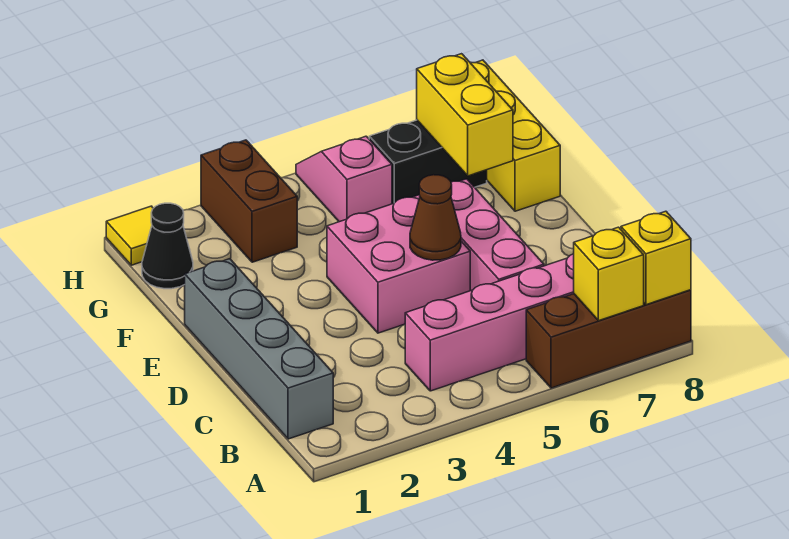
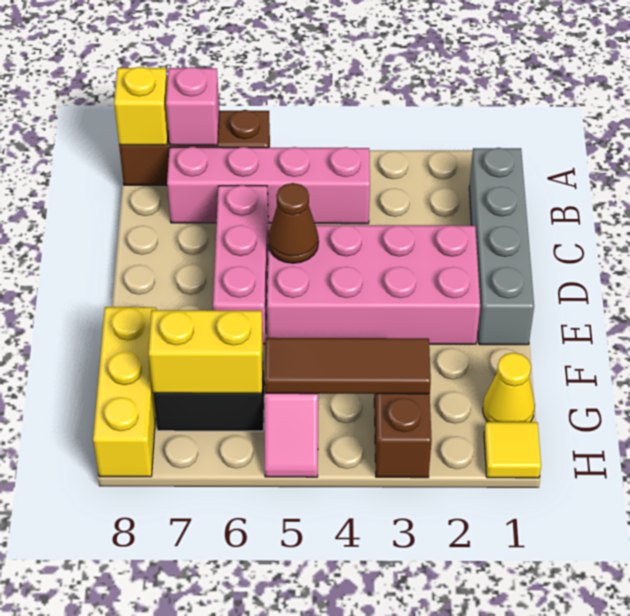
yellow brick A7 level 2 -> pink brick A7 level 2
pink brick D4:E5 level 1 -> pink brick D2:E5 level 1
yellow brick F7:G7 level 2 -> yellow brick G6:G7 level 2
black cone G1 level 1 -> yellow cone G1 level 1
none -> brown tile G3:G5 level 2

